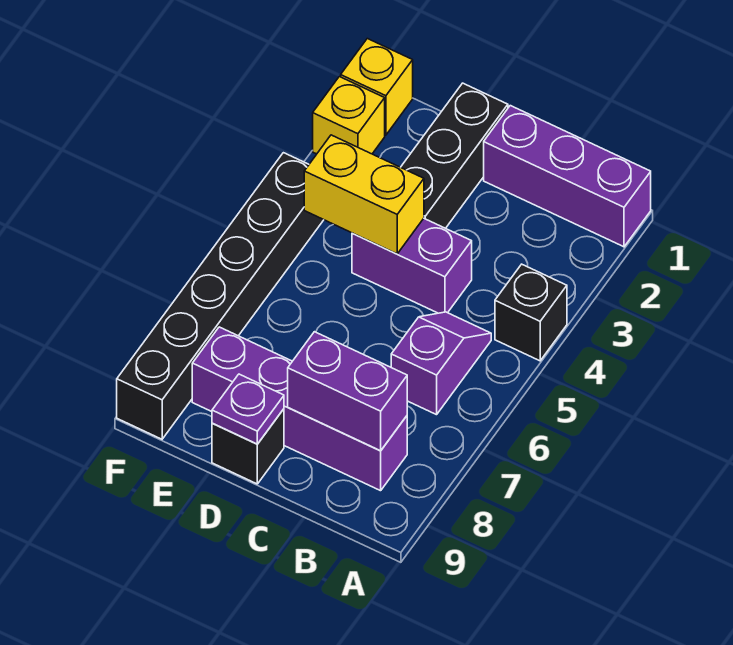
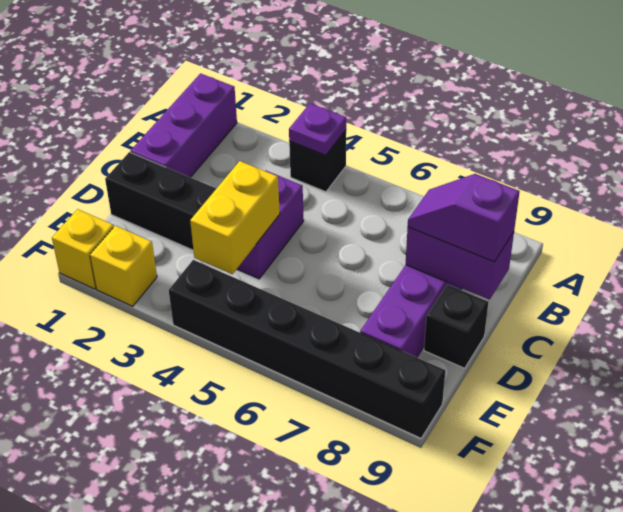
purple slope B5:B6 level 1 top 6 -> purple slope C8:C9 level 3 top 9
purple brick B8:C8 level 2 -> purple brick C8:C9 level 2
purple plate D9 level 2 -> purple plate A4 level 2

